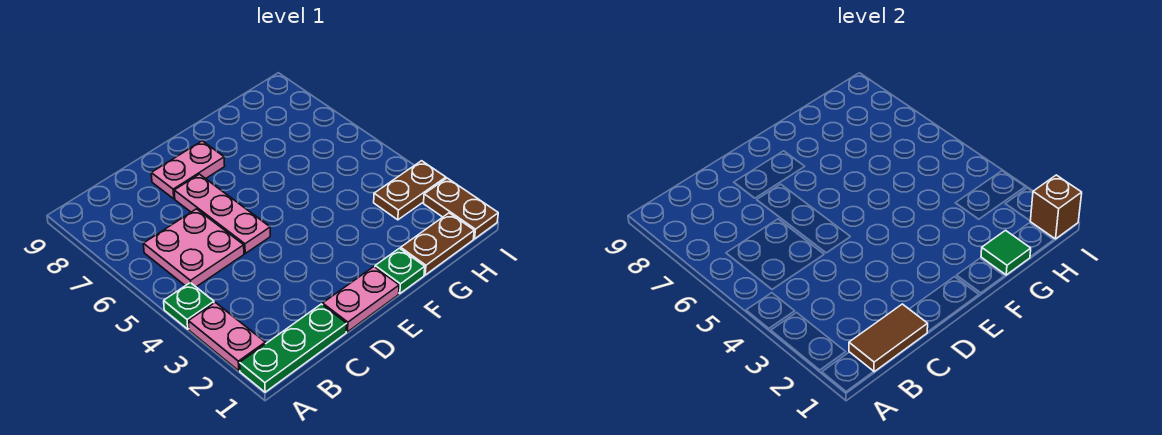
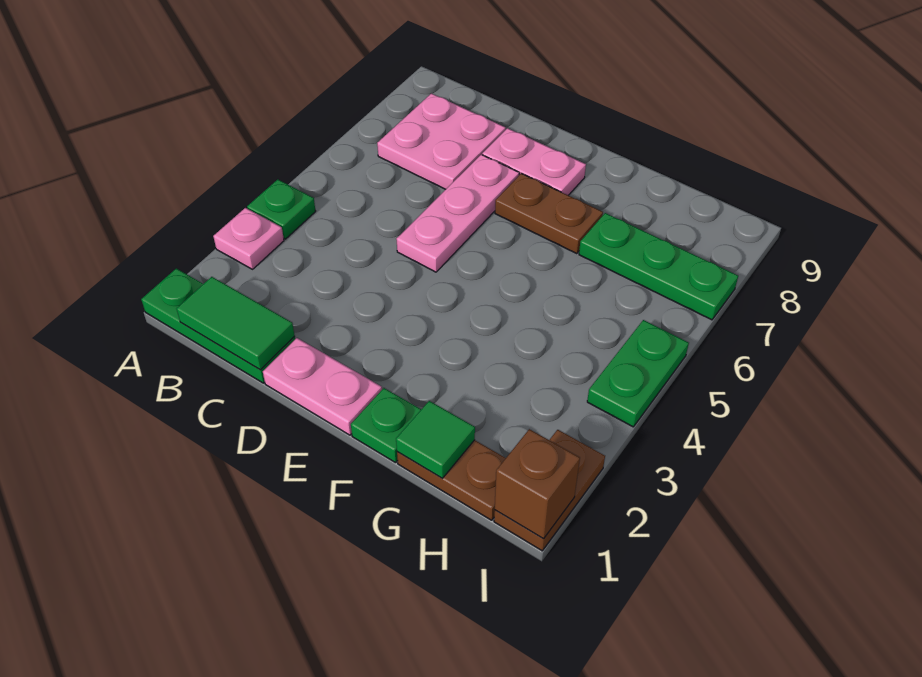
pink plate A2:A3 level 1 -> pink plate A3 level 1
brown tile B1:C1 level 2 -> green tile B1:C1 level 2
pink plate B5:C6 level 1 -> pink plate B7:C8 level 1
none -> green plate G7:I7 level 1
brown plate H3:I3 level 1 -> brown plate E7:F7 level 1
none -> green plate I4:I5 level 1

